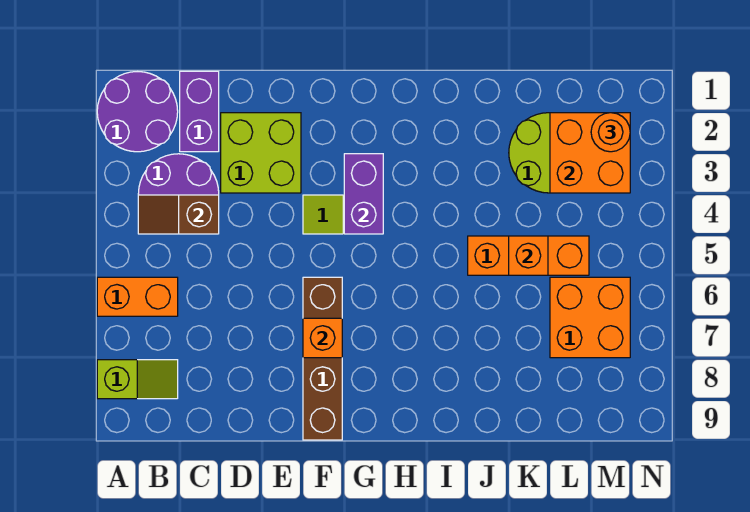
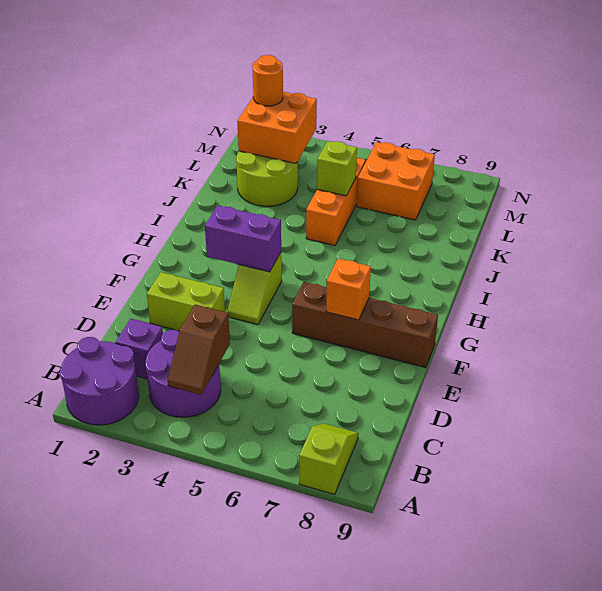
orange brick A6:B6 level 1 -> none
purple brick C1:C2 level 1 -> purple brick C2 level 1
lime brick D2:E3 level 1 -> lime brick E2:E3 level 1
orange brick K5 level 2 -> lime brick K5 level 2

